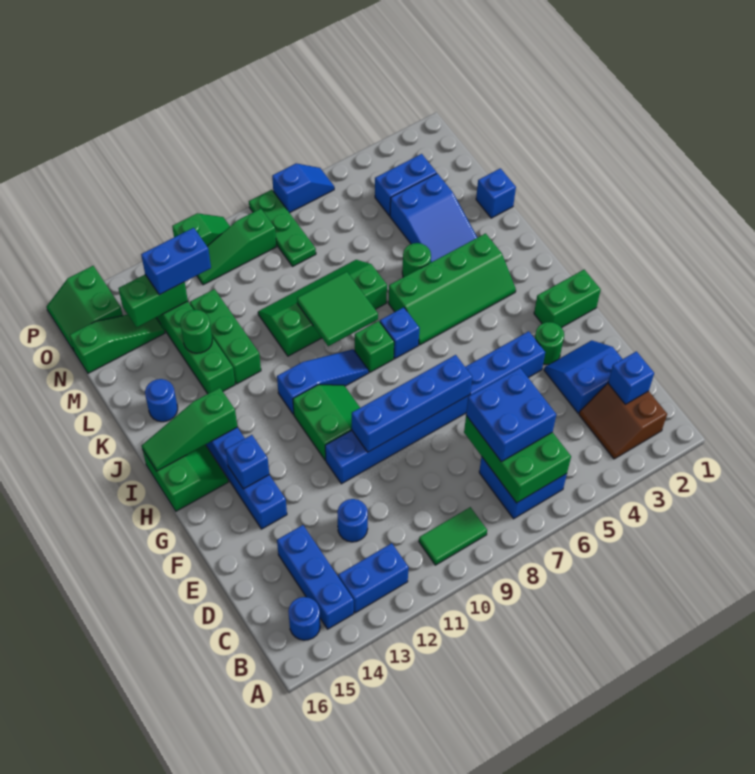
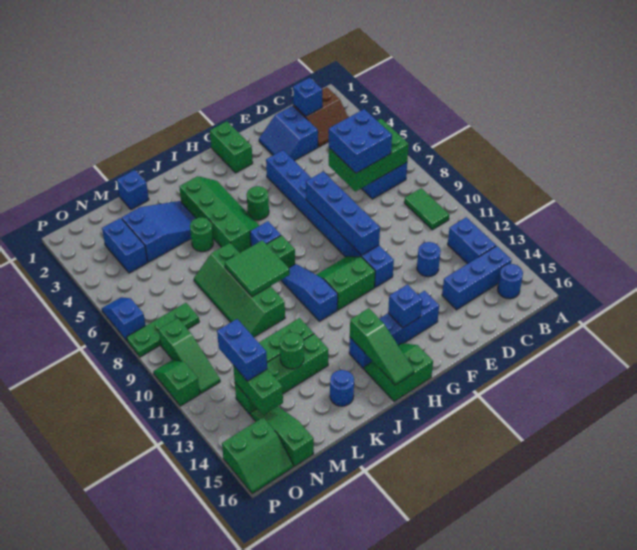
green round brick F3 level 1 -> green round brick H5 level 1

